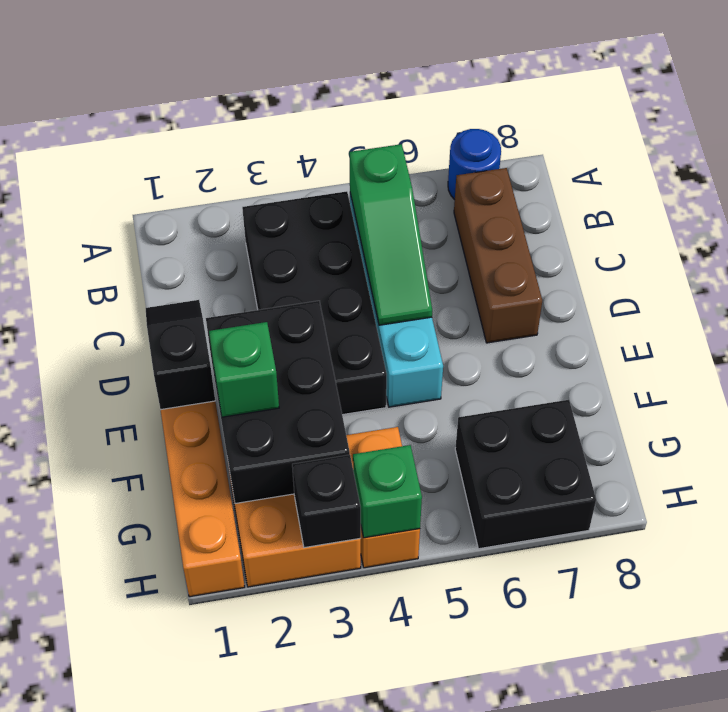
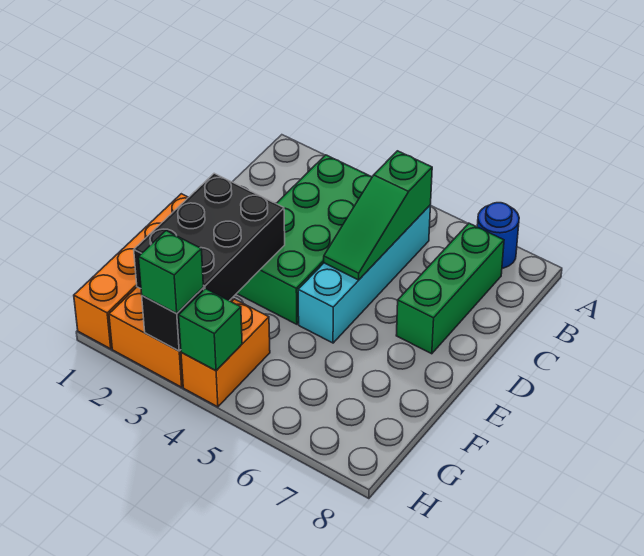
black brick B3:E4 level 1 -> green brick B3:E4 level 1
brown brick B7:D7 level 1 -> green brick B7:D7 level 1
black slope D1:E1 level 2 top E -> none
green brick F2 level 3 -> green brick H3 level 3
black brick G6:H7 level 1 -> none

